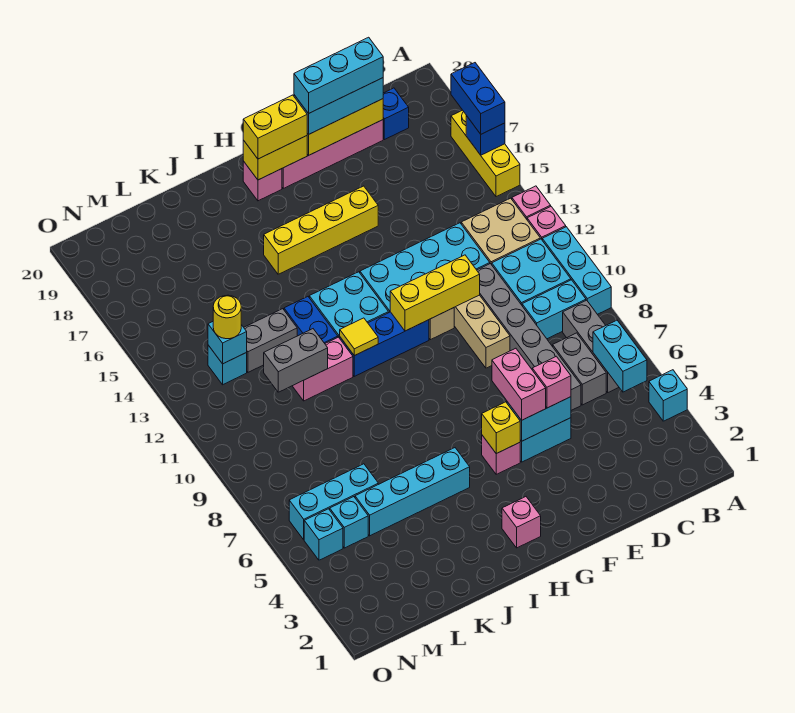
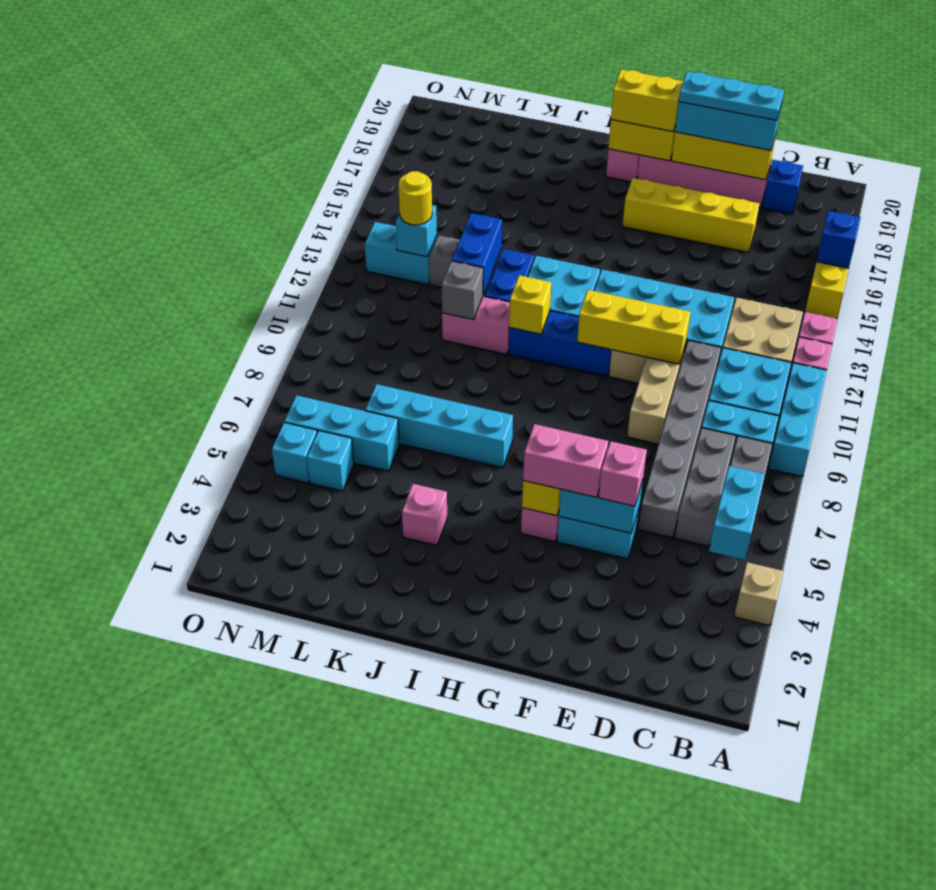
cyan brick A4 level 1 -> tan brick A4 level 1
blue brick A16:A17 level 3 -> blue brick K12:K13 level 2
grey brick C6:C7 level 1 -> grey brick C6:C8 level 1
cyan brick D19:F19 level 4 -> cyan plate D19:F19 level 4
pink brick F5:F6 level 3 -> pink brick F5:G5 level 3
yellow brick F16:I16 level 1 -> yellow brick D17:G17 level 1
pink brick H2 level 1 -> pink brick J4 level 1
cyan brick I5:L5 level 1 -> cyan brick I7:L7 level 1
yellow tile I11 level 2 -> yellow brick I11 level 2
grey brick K11:L11 level 2 -> grey brick K11 level 2
cyan brick M13 level 1 -> cyan brick M13:N13 level 1

